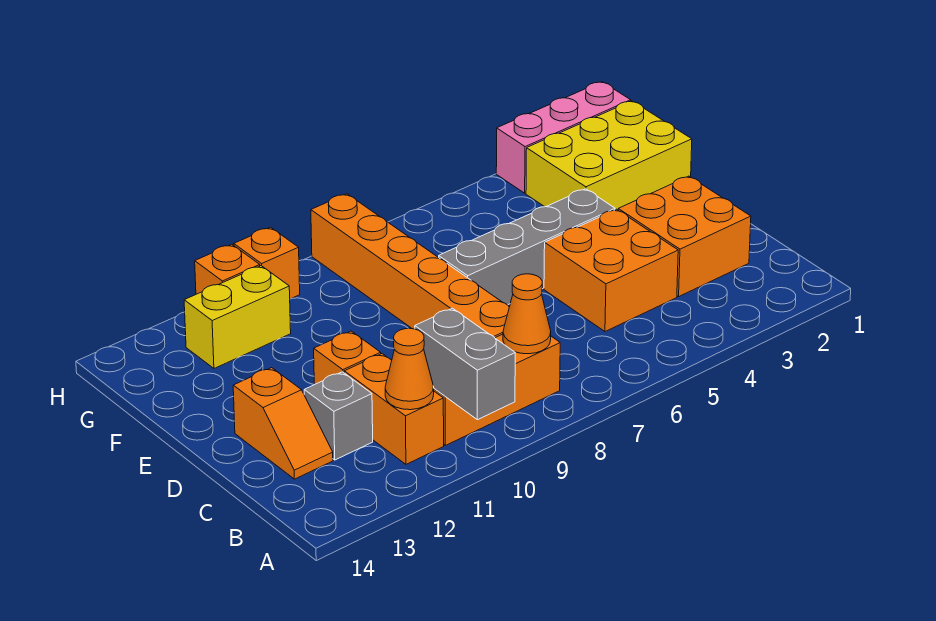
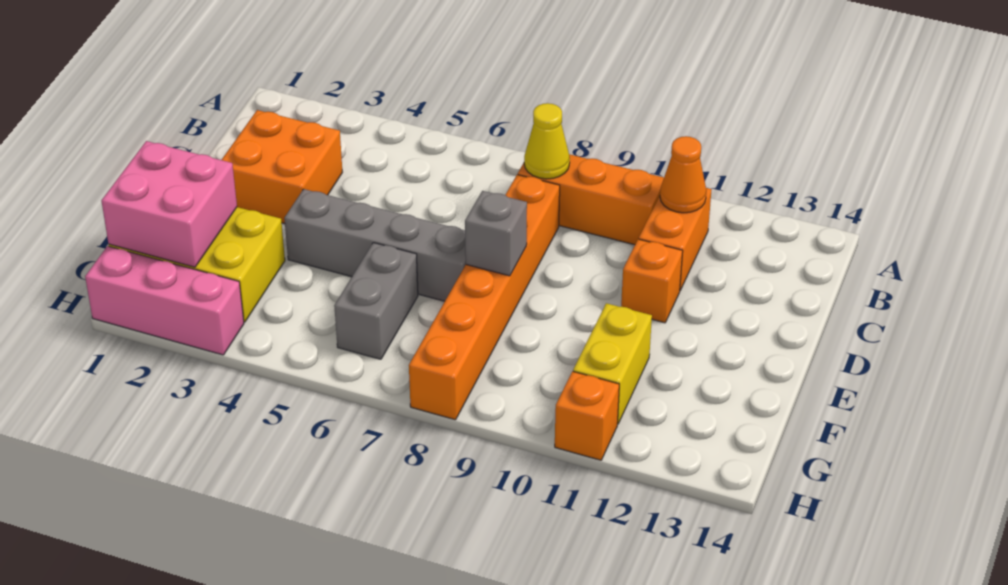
grey brick A10:B10 level 2 -> grey brick F6:G6 level 1
orange cone B8 level 2 -> yellow cone B8 level 2
orange brick C4:D5 level 1 -> none
grey brick C12 level 1 -> grey brick E8 level 2
orange slope C13:D13 level 1 top D -> none
none -> pink brick F1:G2 level 2
yellow brick G11:G12 level 1 -> yellow brick F11:G11 level 1
orange brick H10 level 1 -> none

